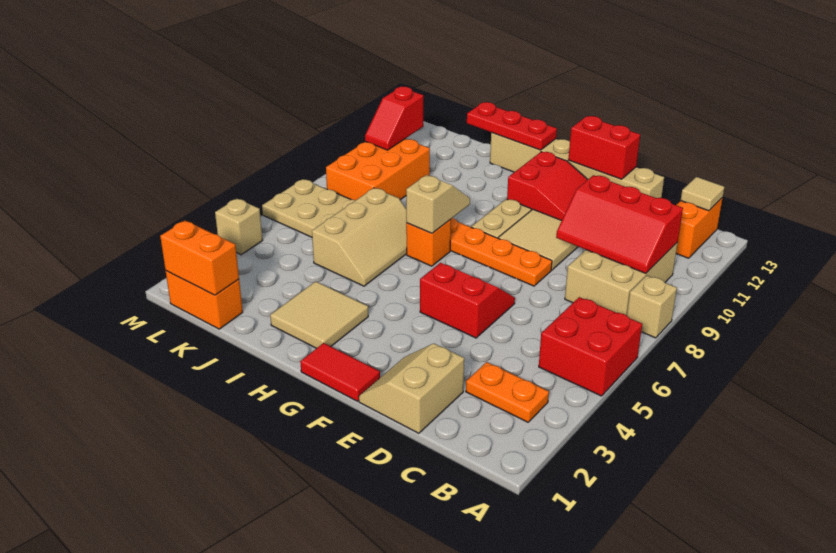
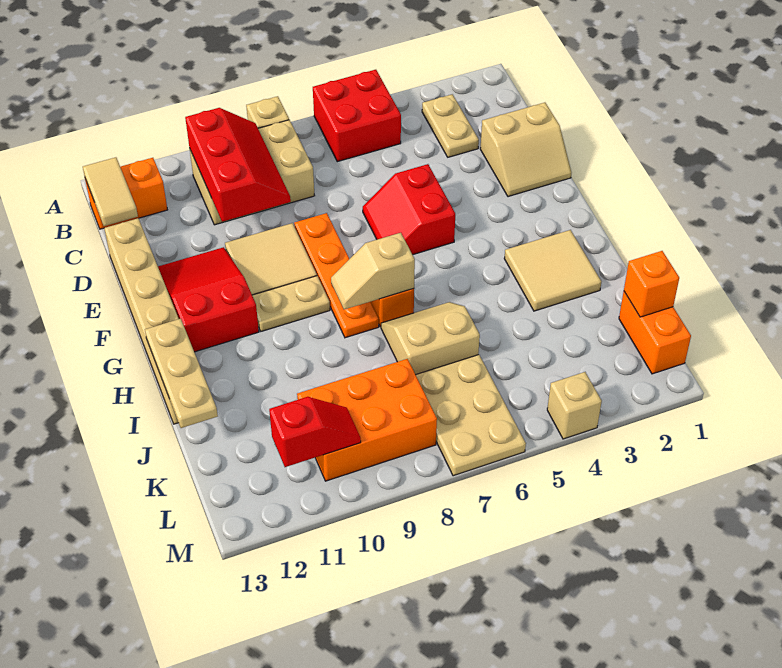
orange plate B3:C3 level 1 -> tan plate B3:C3 level 1
tan tile B13 level 2 -> tan tile B13:C13 level 2
red brick E13:F13 level 2 -> none
red tile F1:G1 level 1 -> none
red plate H13:J13 level 2 -> tan plate H13:J13 level 2
tan slope I5:J7 level 1 top J -> tan slope I6:J7 level 1 top J
orange brick K1:L1 level 2 -> orange brick K1 level 2

